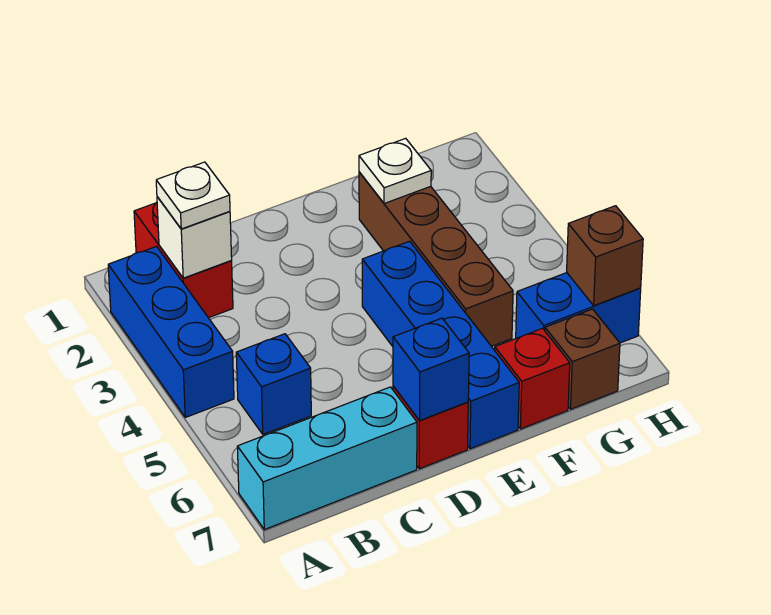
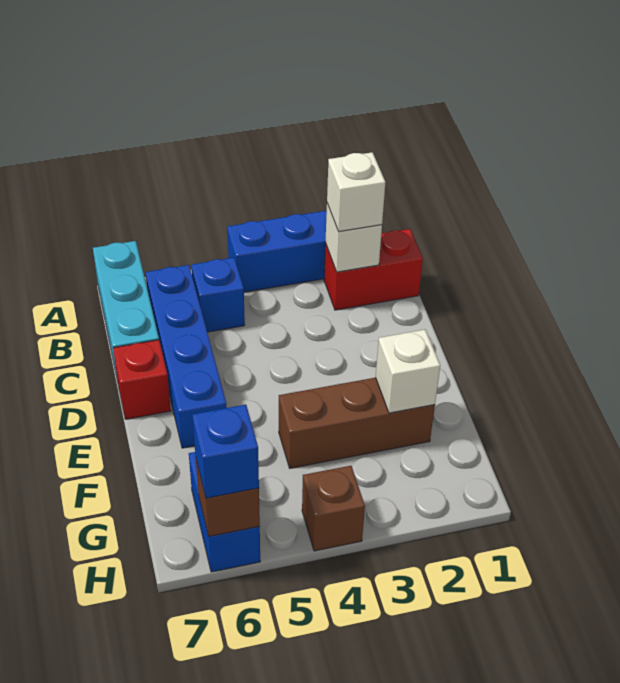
white plate B2 level 3 -> white brick B2 level 3
blue brick D7 level 2 -> blue brick H6 level 3
blue brick E4:E7 level 1 -> blue brick B6:E6 level 1
brown brick F2:F5 level 1 -> brown brick F2:F4 level 1
white plate F2 level 2 -> white brick F2 level 2
red brick F7 level 1 -> none
brown brick G7 level 1 -> brown brick H4 level 1

